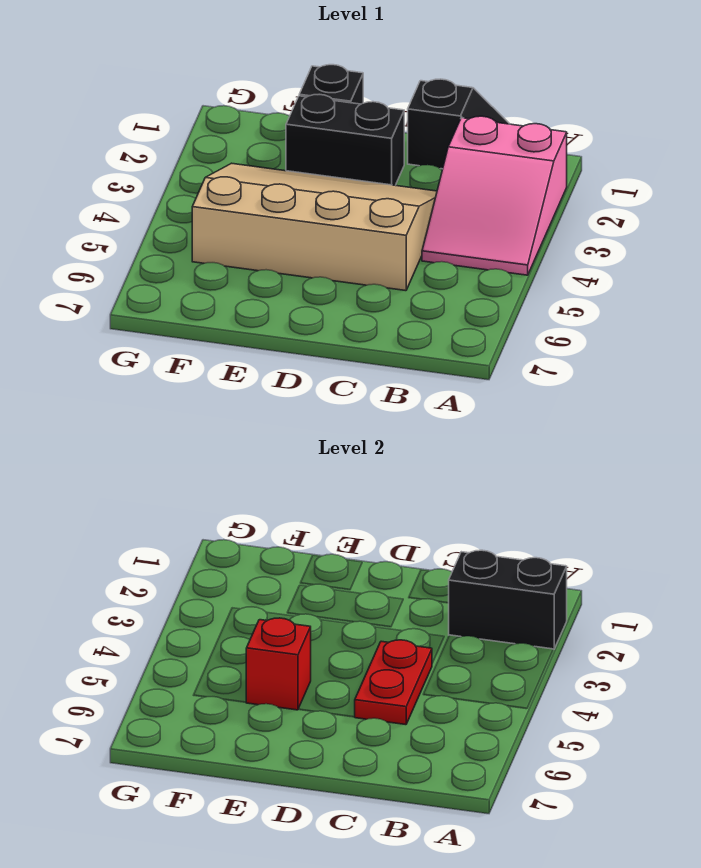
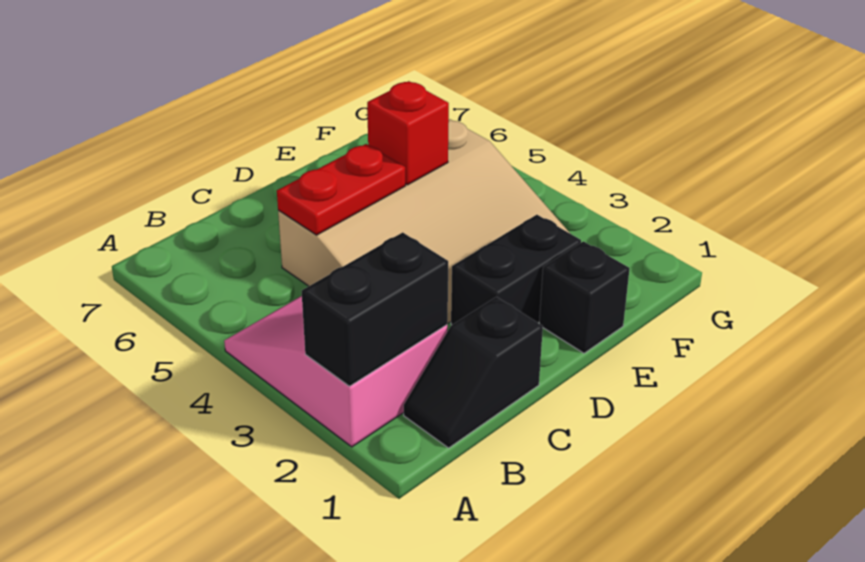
red plate C4:C5 level 2 -> red plate C5:D5 level 2

